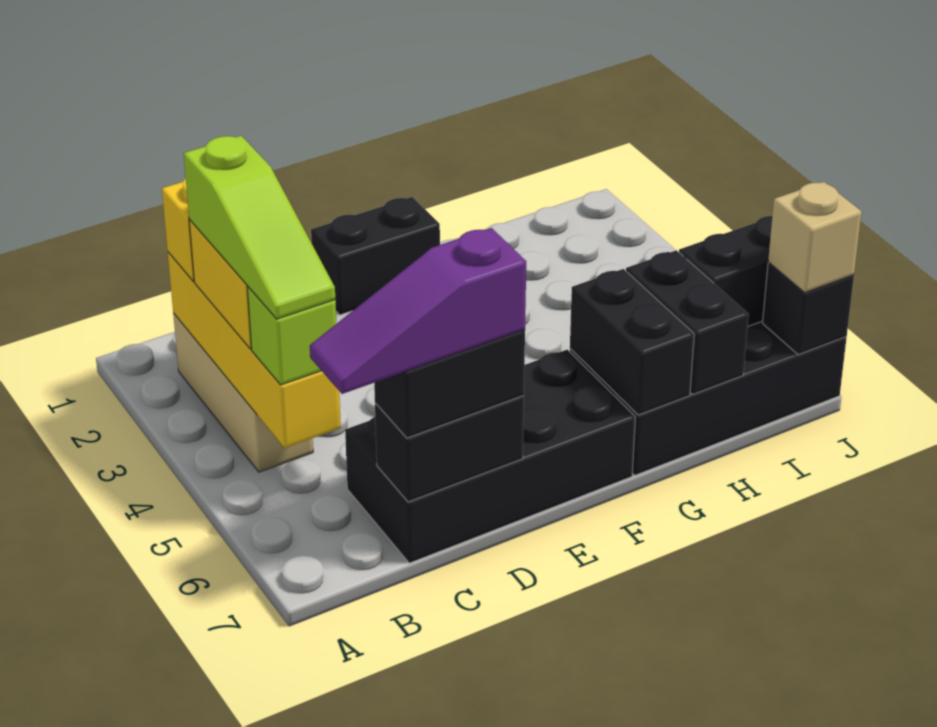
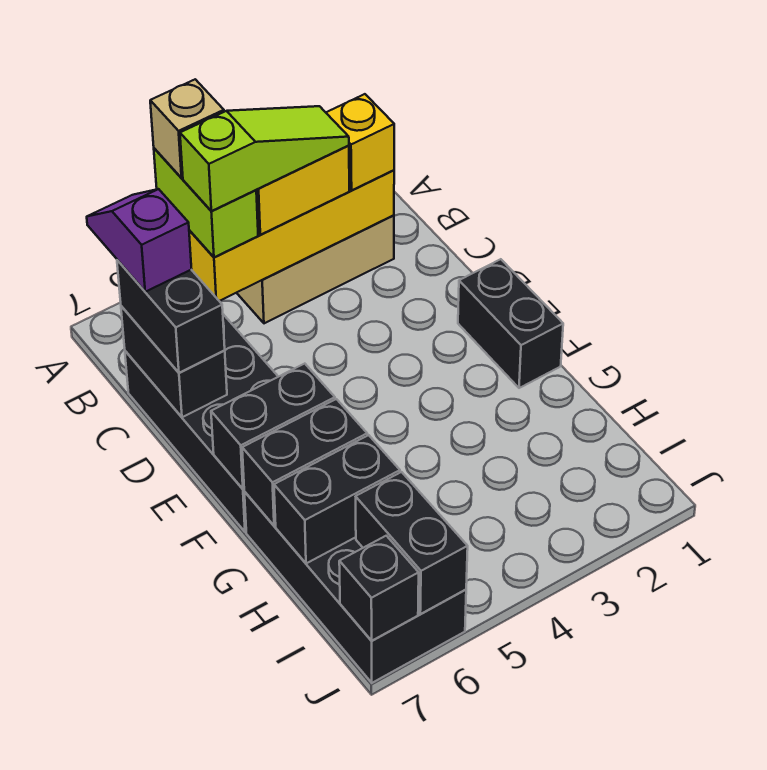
lime slope B3:B5 level 4 top 3 -> lime slope B3:B5 level 4 top 5
lime brick B5 level 3 -> lime brick A5:B5 level 3
purple slope B7:D7 level 4 top D -> purple slope B7:C7 level 4 top C
none -> black brick F6:F7 level 2
tan brick J7 level 3 -> tan brick A5 level 4

